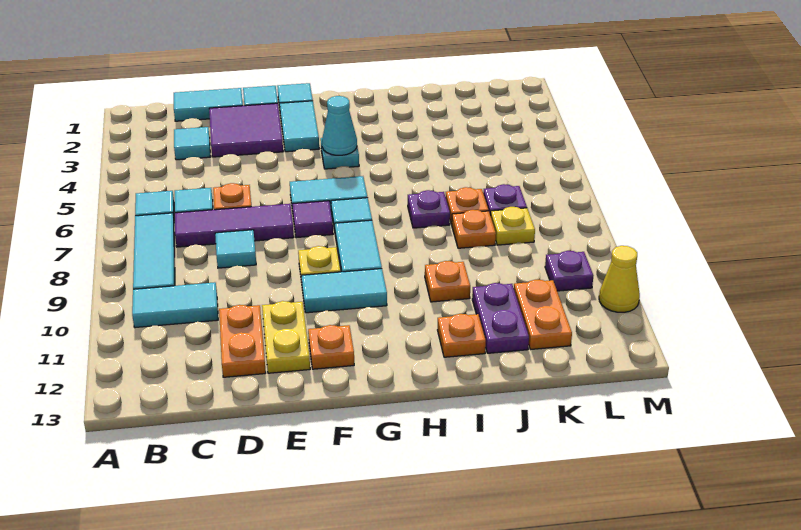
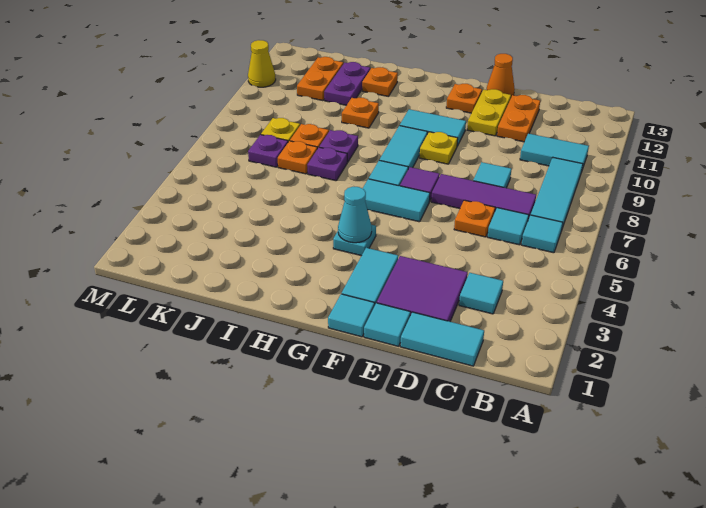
none -> orange cone E13 level 1
purple plate L10 level 1 -> purple plate I8 level 1

